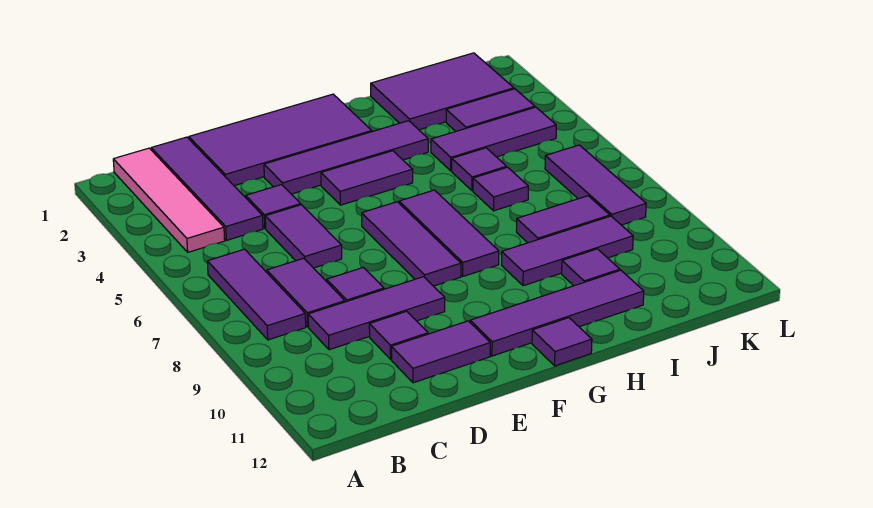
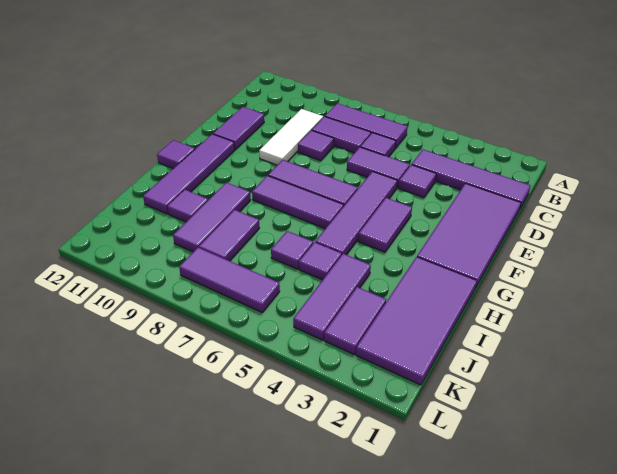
pink tile B1:B4 level 1 -> none
purple tile C9:E9 level 1 -> white tile C9:E9 level 1
purple tile D10 level 1 -> purple tile C6 level 1
purple tile E3:H3 level 1 -> purple tile E5:H5 level 1
purple tile I1:K2 level 1 -> purple tile H1:K2 level 1

